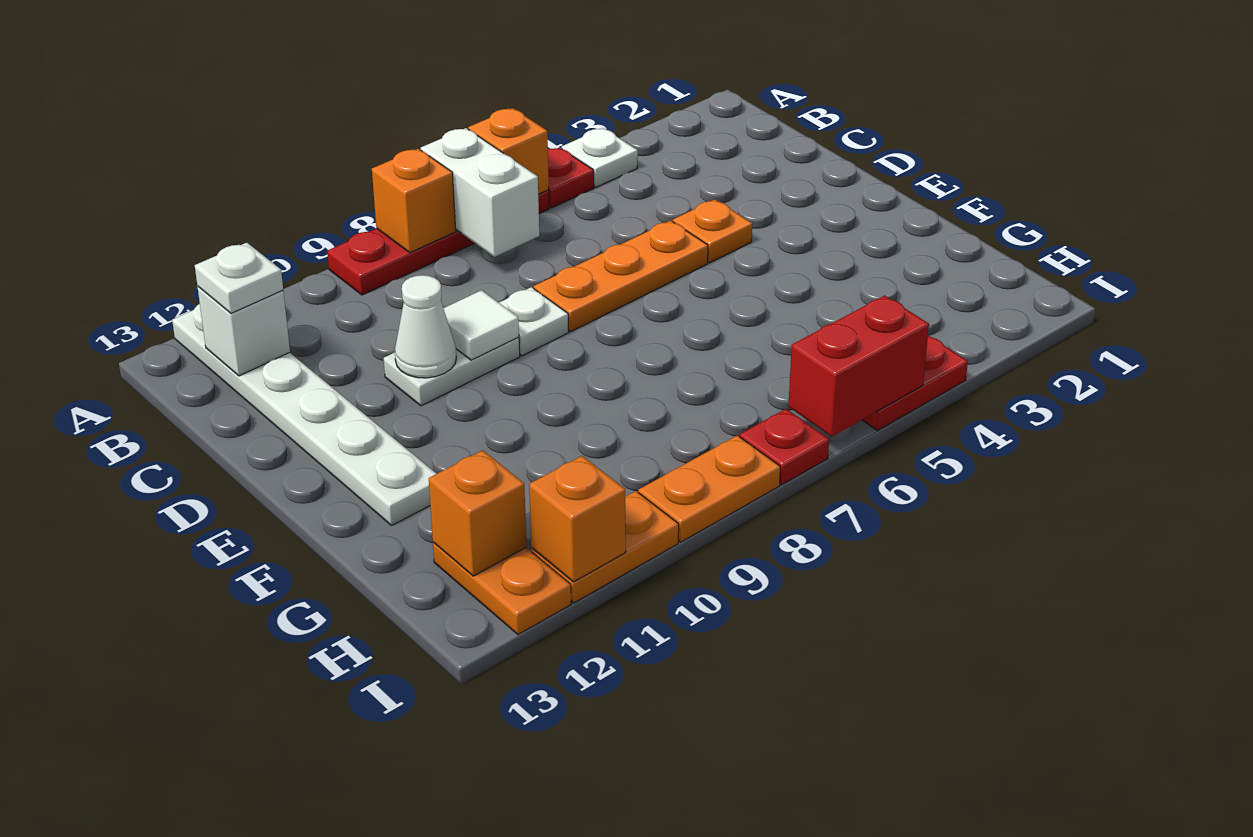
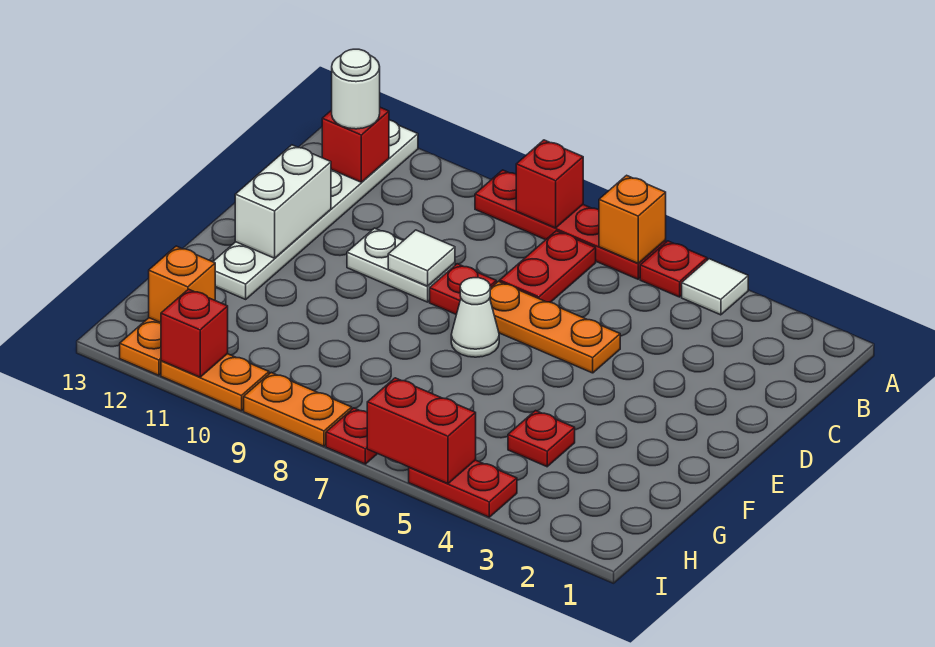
white plate A4 level 1 -> white tile A4 level 1
white brick A7:B7 level 2 -> white brick D12:E12 level 2
orange brick A8 level 2 -> red brick A8 level 2
none -> red plate B7:C7 level 1
white brick B12 level 2 -> red brick B12 level 2
white plate B12 level 3 -> white round brick B12 level 3
orange plate D4 level 1 -> none
white plate D8 level 1 -> red plate D8 level 1
white cone D10 level 2 -> white cone E7 level 1
none -> red plate G4 level 1
orange brick I11 level 2 -> red brick I11 level 2

